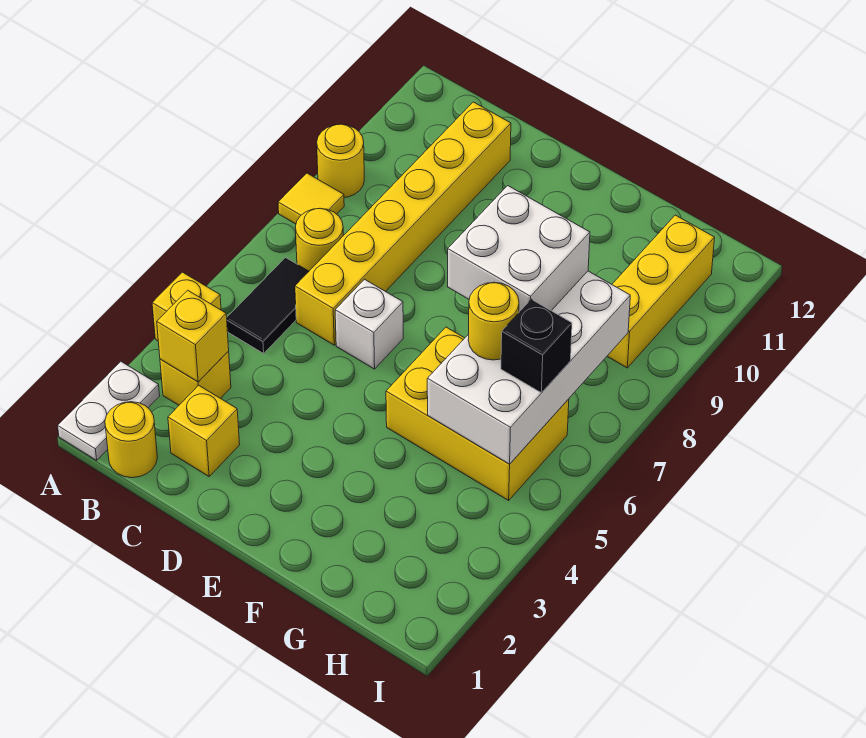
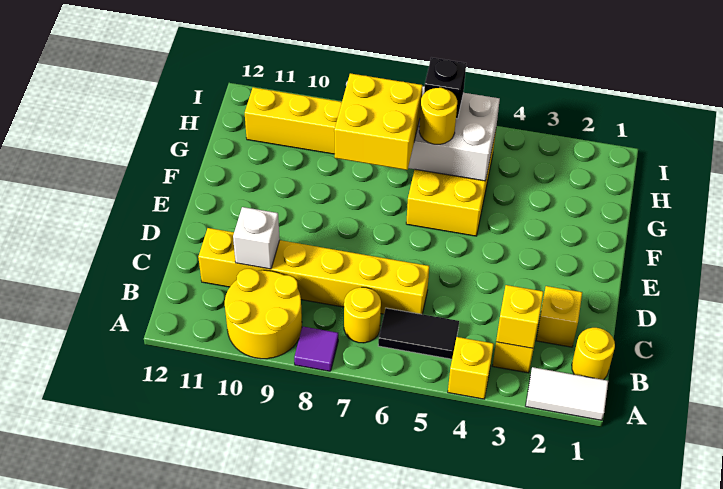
white plate A1:A2 level 1 -> white tile A1:A2 level 1
yellow tile A8 level 1 -> purple tile A8 level 1
yellow round brick A9 level 1 -> yellow round brick A9:B10 level 1
white brick D6 level 1 -> white brick C10 level 2
white brick F7:G8 level 3 -> yellow brick F7:G8 level 3

